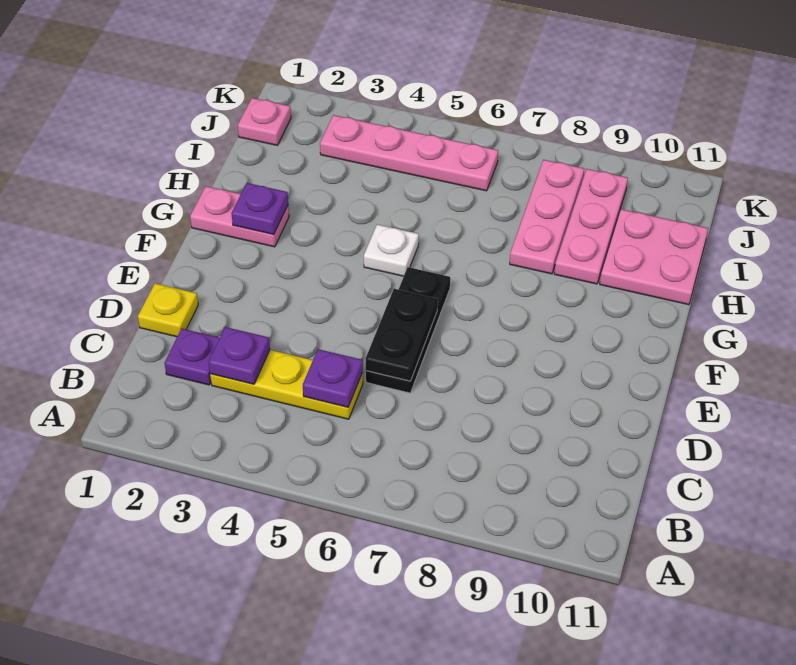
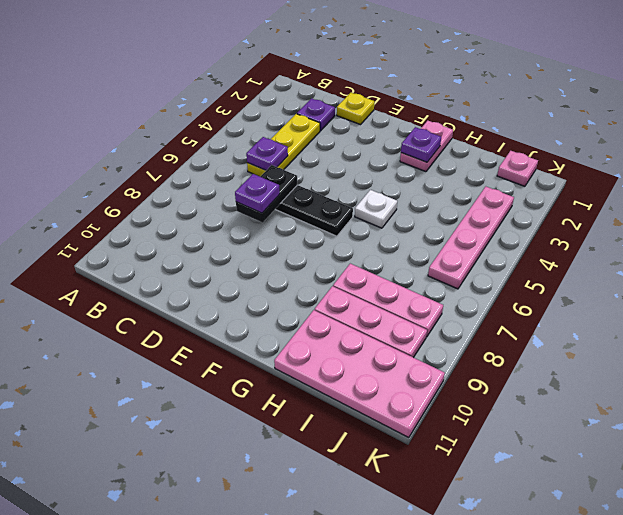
purple plate C3 level 2 -> purple plate D7 level 3
black plate D6:E6 level 2 -> black plate D6:D7 level 2
pink plate H10:I11 level 1 -> pink plate H10:K11 level 1

